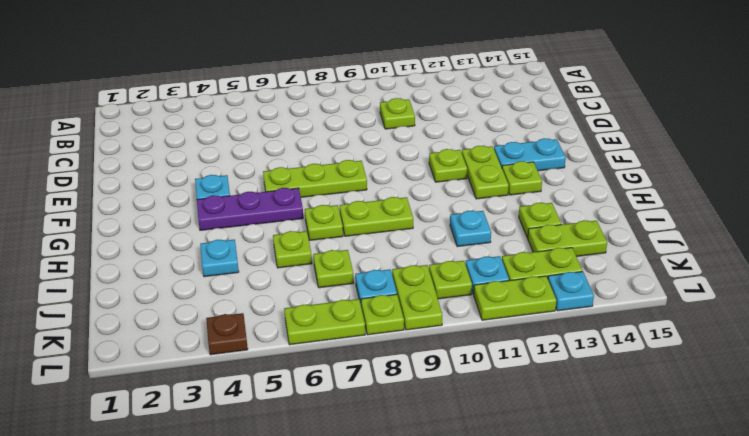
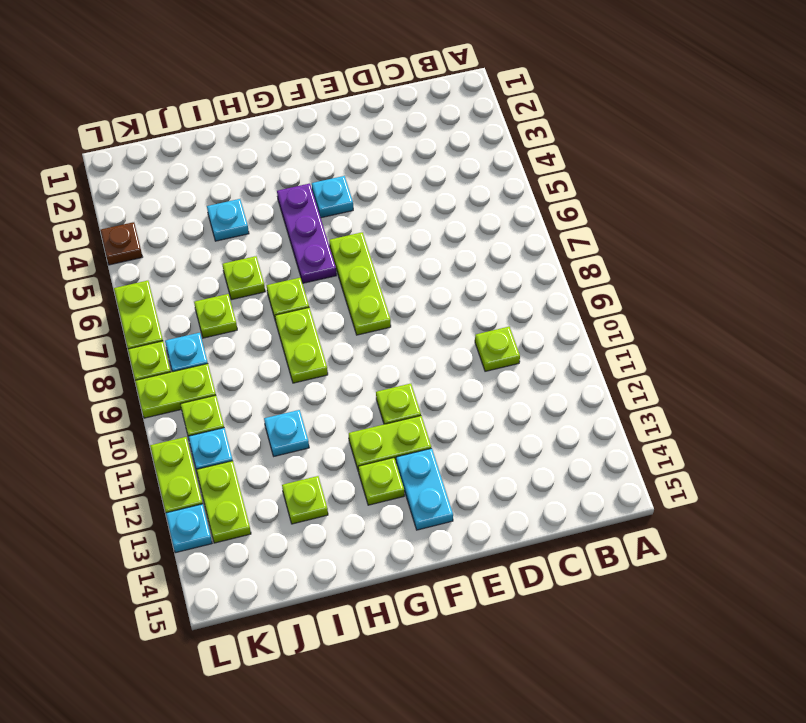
lime plate J13:J14 level 1 -> none

